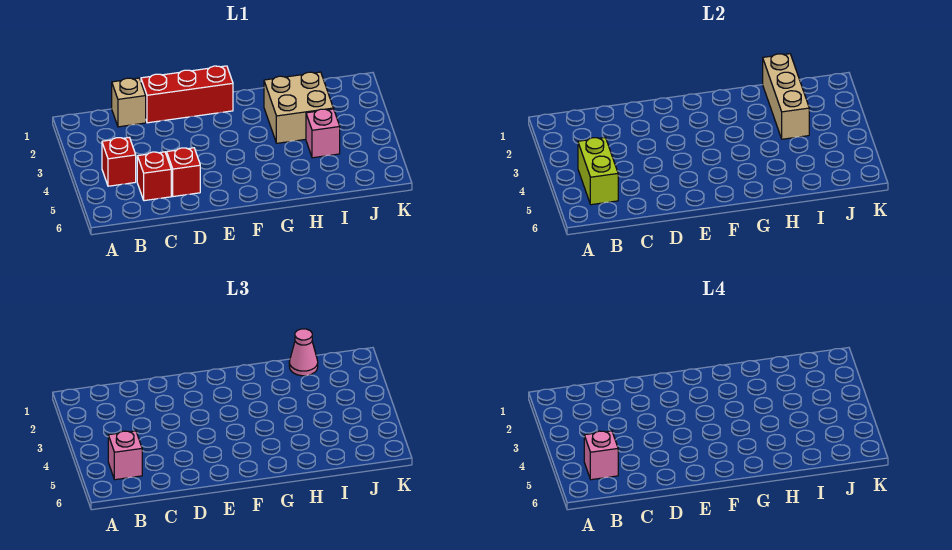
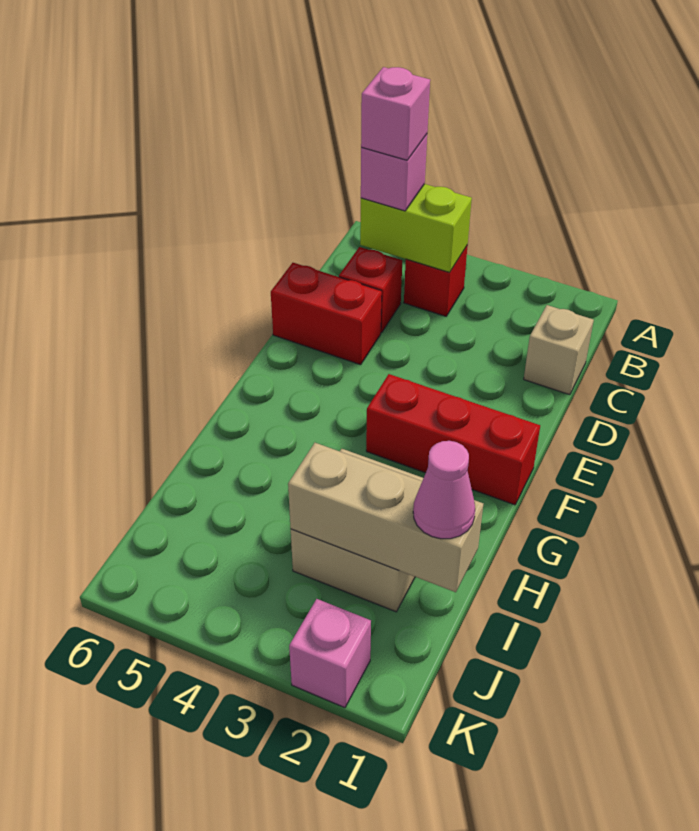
red brick D1:F1 level 1 -> red brick F1:F3 level 1
red brick D5 level 1 -> red brick D5:D6 level 1
pink brick I4 level 1 -> pink brick K2 level 1

